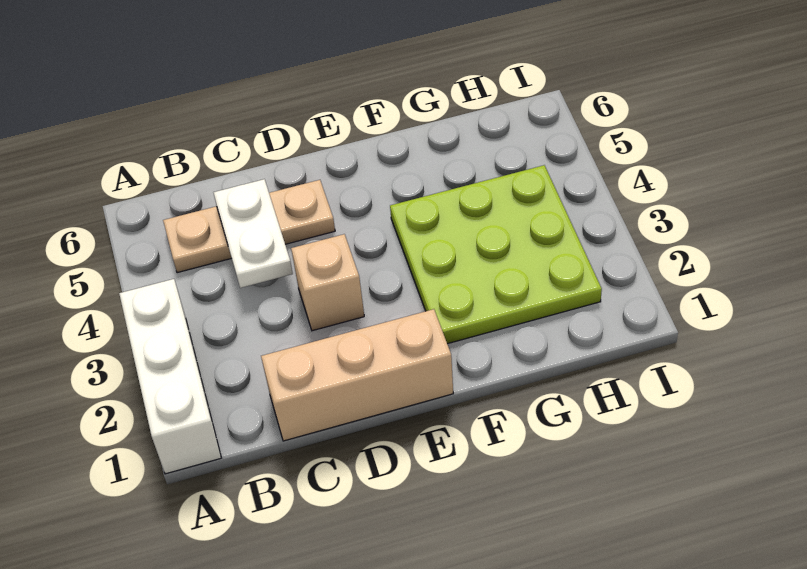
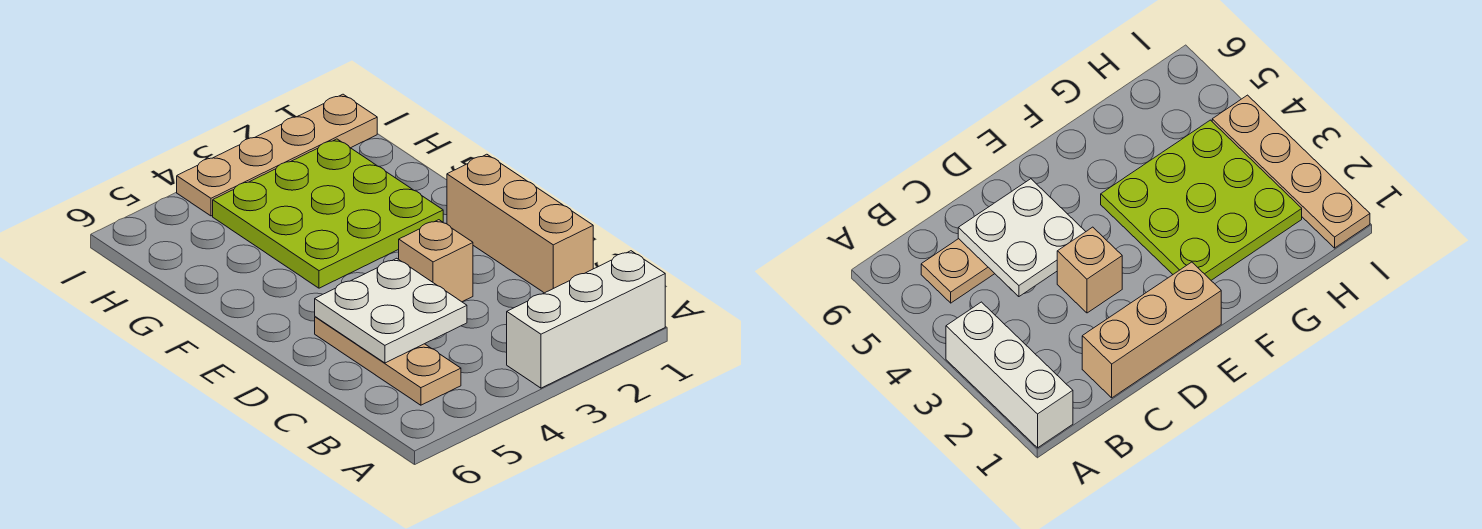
white plate C4:C5 level 2 -> white plate C4:D5 level 2
none -> tan plate I1:I4 level 1

